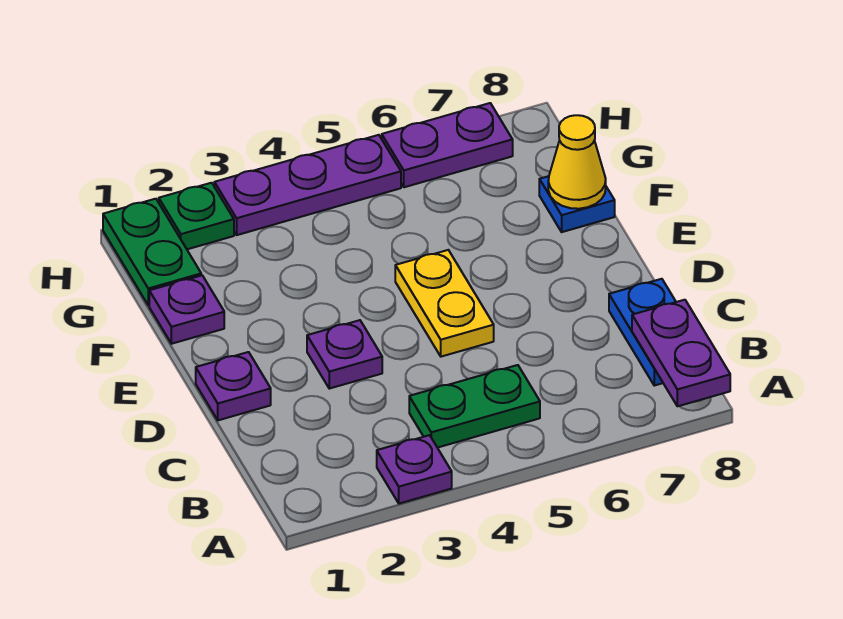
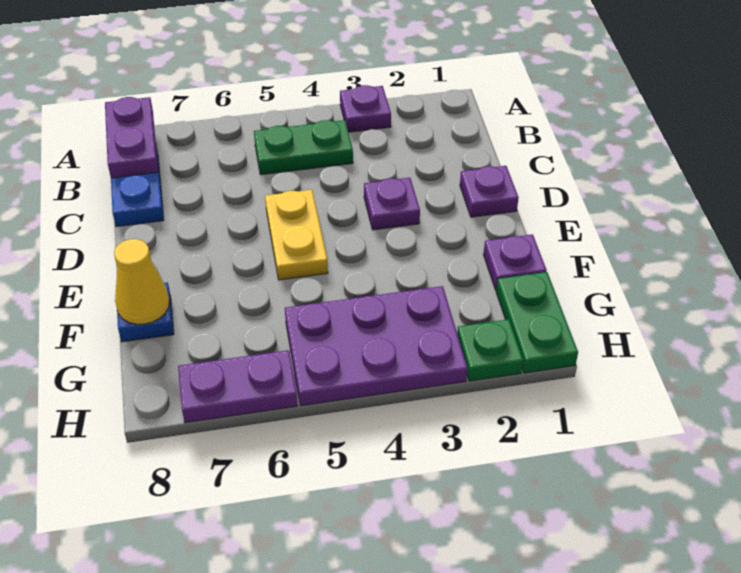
purple plate H3:H5 level 1 -> purple plate G3:H5 level 1

